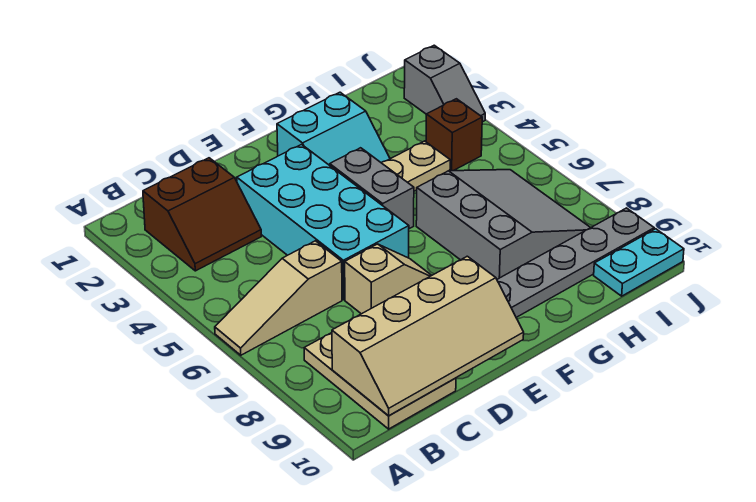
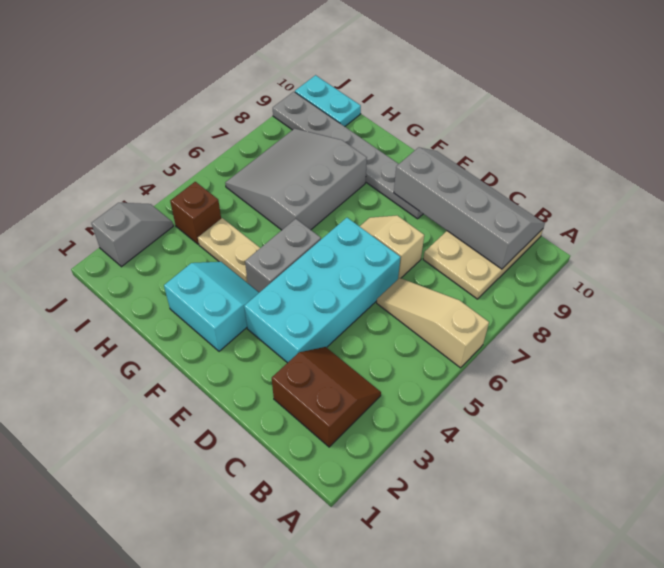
tan slope A6:C6 level 1 top C -> tan slope A6:C6 level 1 top A
tan slope B9:E10 level 2 top 9 -> grey slope B9:E10 level 2 top 9

